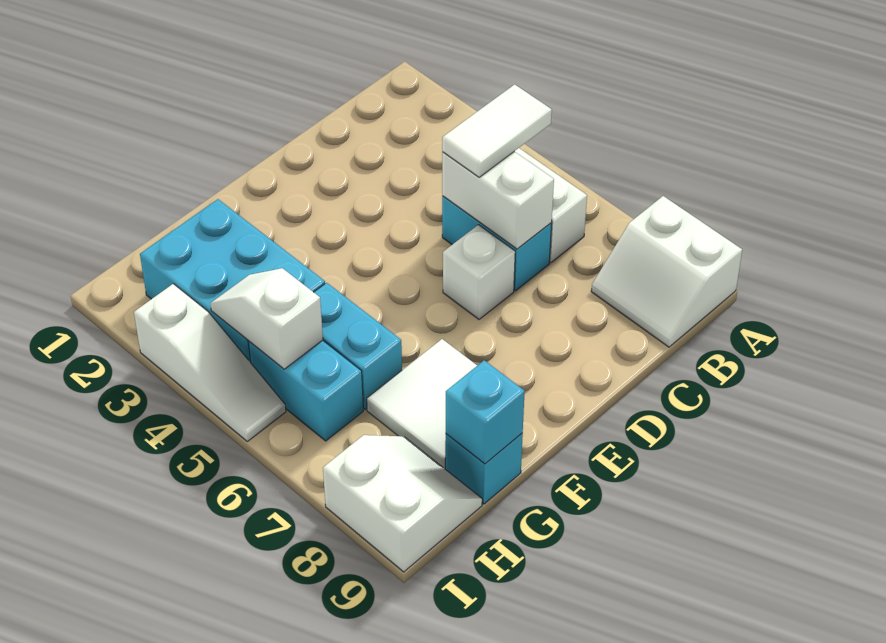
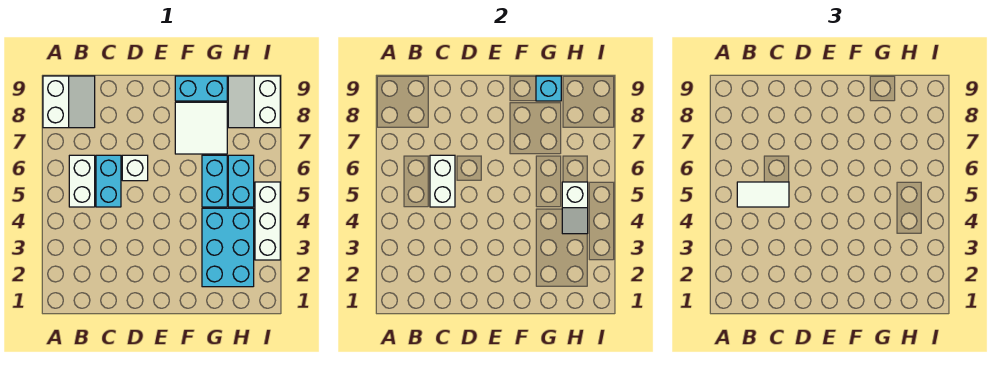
cyan brick G9 level 1 -> cyan brick F9:G9 level 1
white slope I3:I5 level 1 top 3 -> white brick I3:I5 level 1

